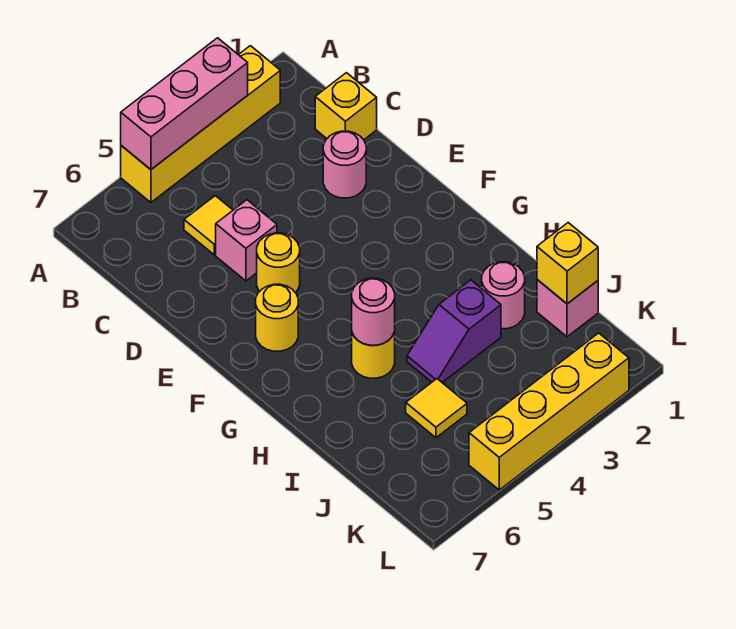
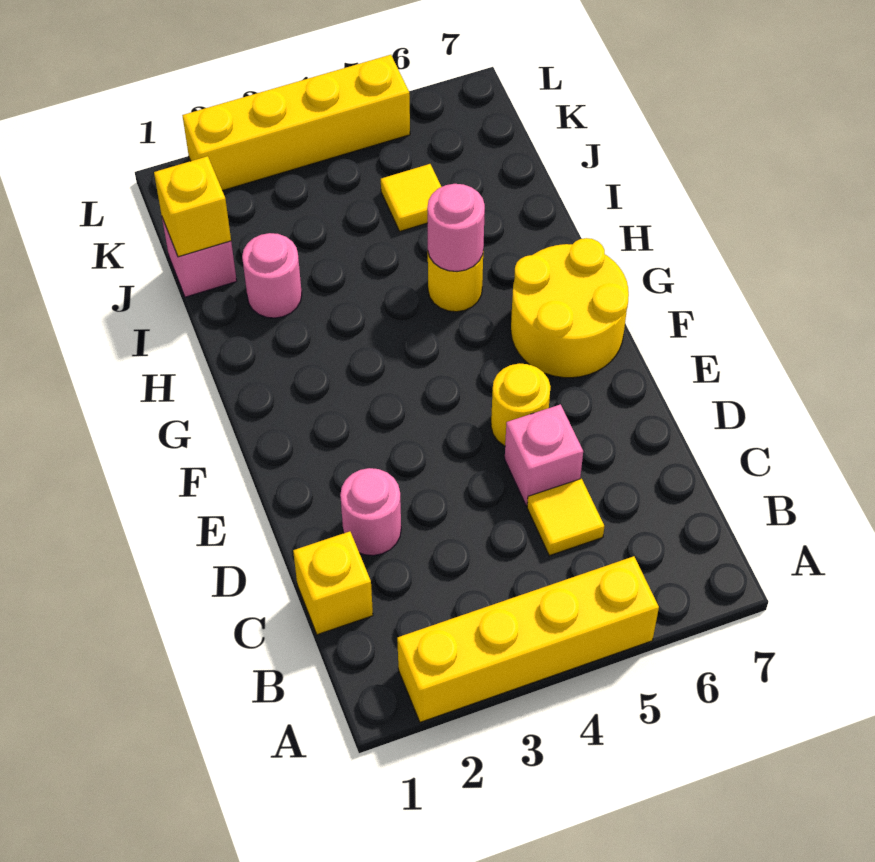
pink brick A3:A5 level 2 -> none
yellow round brick F6 level 1 -> yellow round brick F6:G7 level 1
purple slope I3:I4 level 1 top 3 -> none

